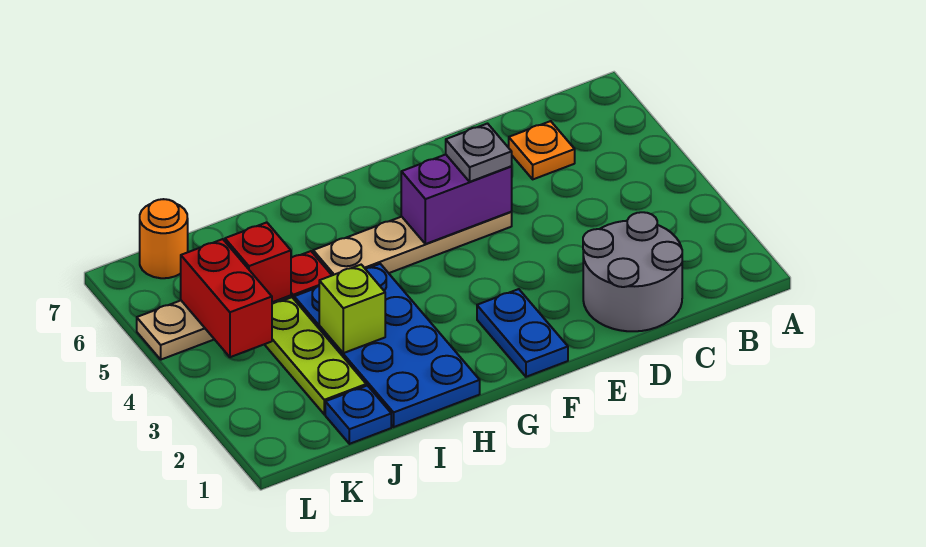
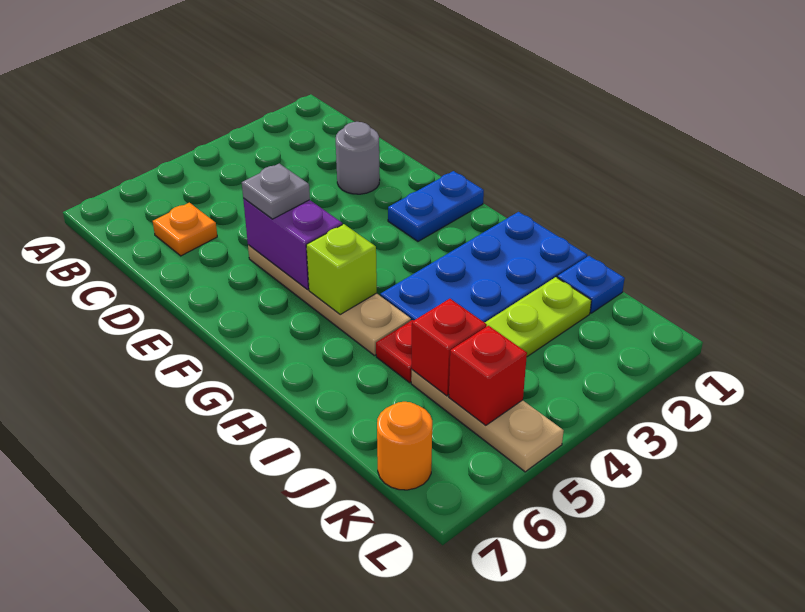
grey round brick C1:D2 level 1 -> grey round brick D2 level 1
lime brick I3 level 2 -> lime brick G5 level 2
red brick K4:K5 level 2 -> red brick K5 level 2

